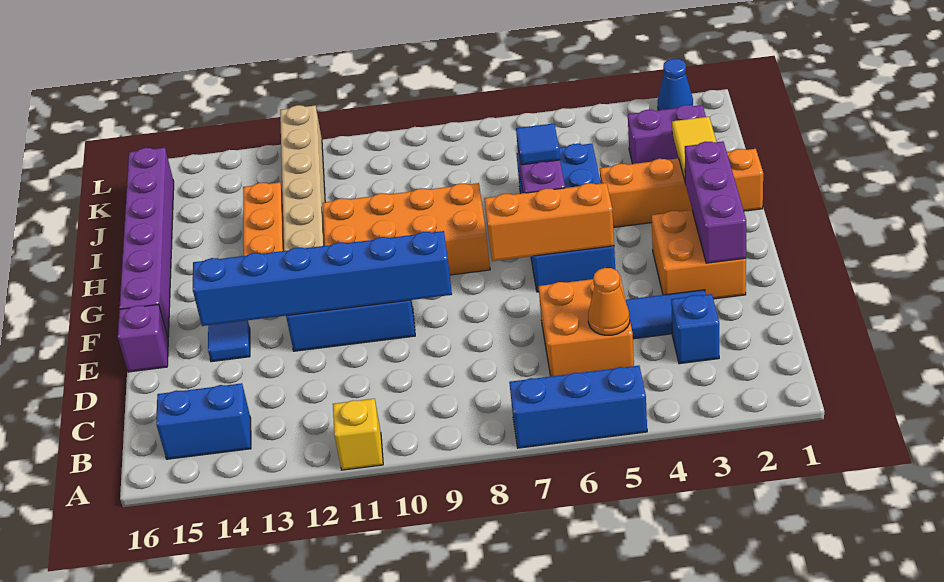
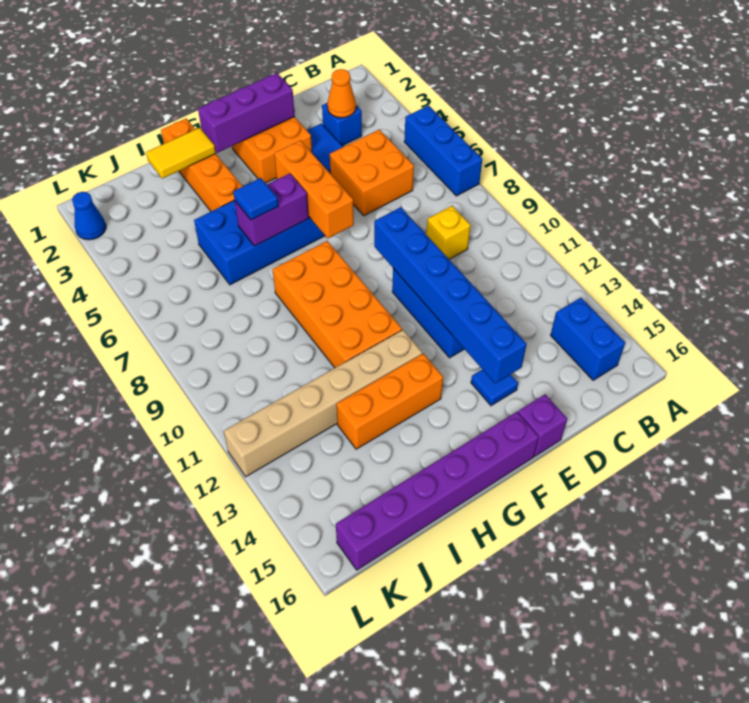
yellow brick A11 level 1 -> yellow brick C9 level 1
orange cone C5 level 2 -> orange cone C3 level 2
purple brick J2:J3 level 1 -> none

